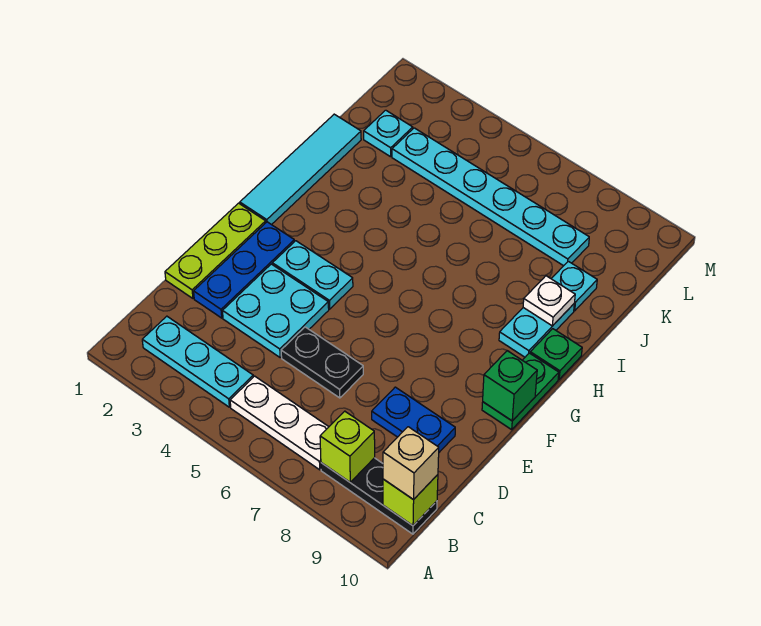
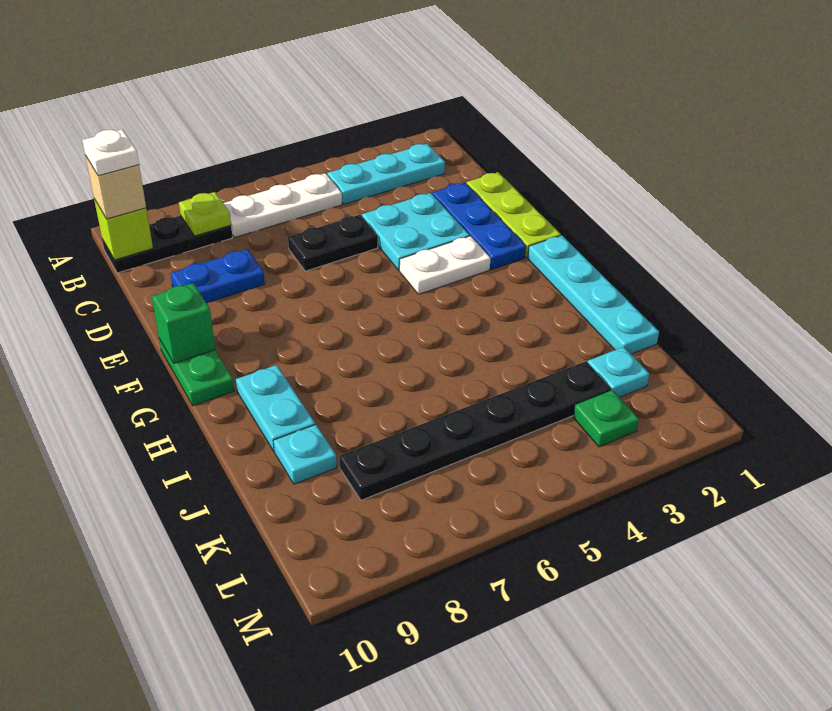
lime brick B8 level 2 -> lime plate B8 level 2
cyan plate F3:F4 level 1 -> white plate F3:F4 level 1
cyan tile G1:J1 level 1 -> cyan plate G1:J1 level 1
green plate H10 level 1 -> green plate L3 level 1
white plate I9 level 2 -> white plate B10 level 4
cyan plate K3:K8 level 1 -> black plate K3:K8 level 1

